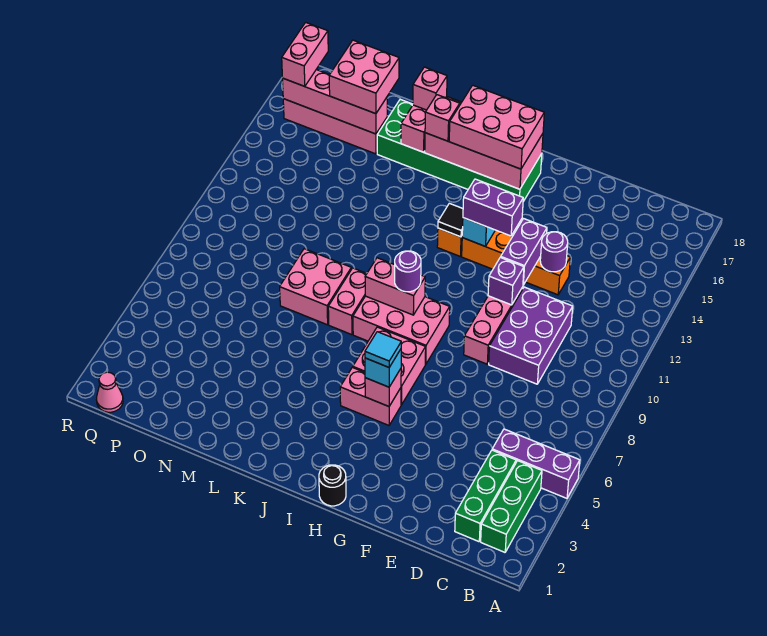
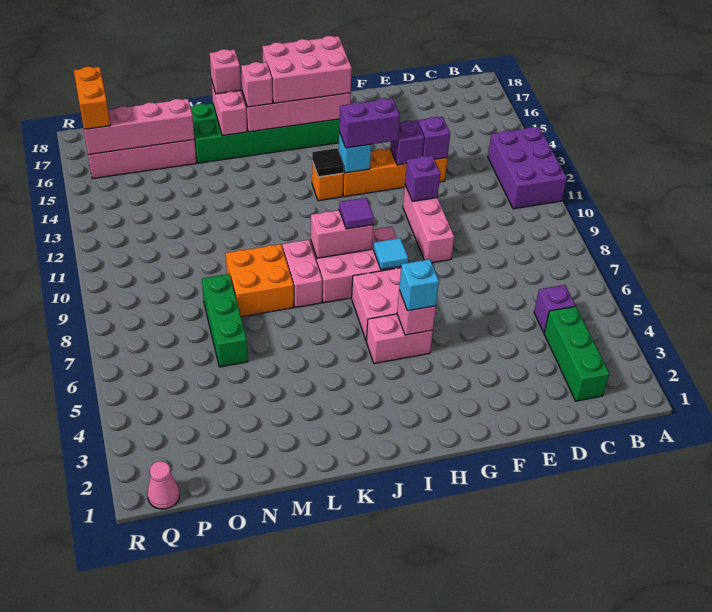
purple brick A5:C5 level 1 -> purple brick C5 level 1
green brick B2:B4 level 1 -> green brick N6:N8 level 1
purple brick D9:E11 level 1 -> purple brick A11:B13 level 1
purple round brick E13 level 2 -> purple brick E13 level 2
purple brick F12:F13 level 2 -> purple brick F13 level 2
black round brick H1 level 1 -> none
cyan tile H5 level 4 -> cyan tile H8 level 2
purple round brick I9 level 3 -> purple tile I9 level 3
pink brick L8:M9 level 1 -> orange brick L8:M9 level 1
pink brick N16:O17 level 3 -> none
pink brick Q16:Q17 level 3 -> orange brick Q16:Q17 level 3

